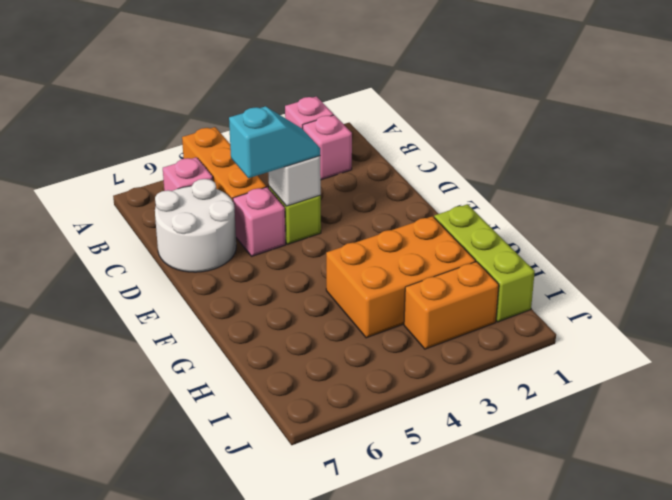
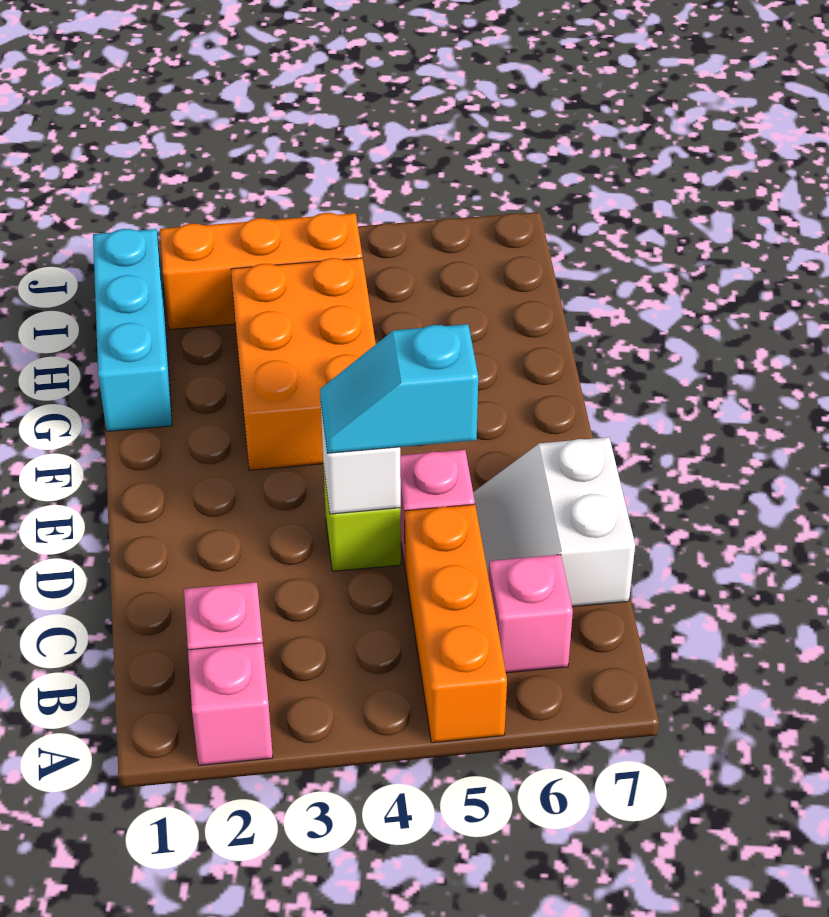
white round brick C6:D7 level 1 -> white slope C6:D7 level 1 top 7
lime brick G1:I1 level 1 -> cyan brick G1:I1 level 1
orange brick G2:H4 level 1 -> orange brick F3:H4 level 1
orange brick I2:I3 level 1 -> orange brick I2:I4 level 1

